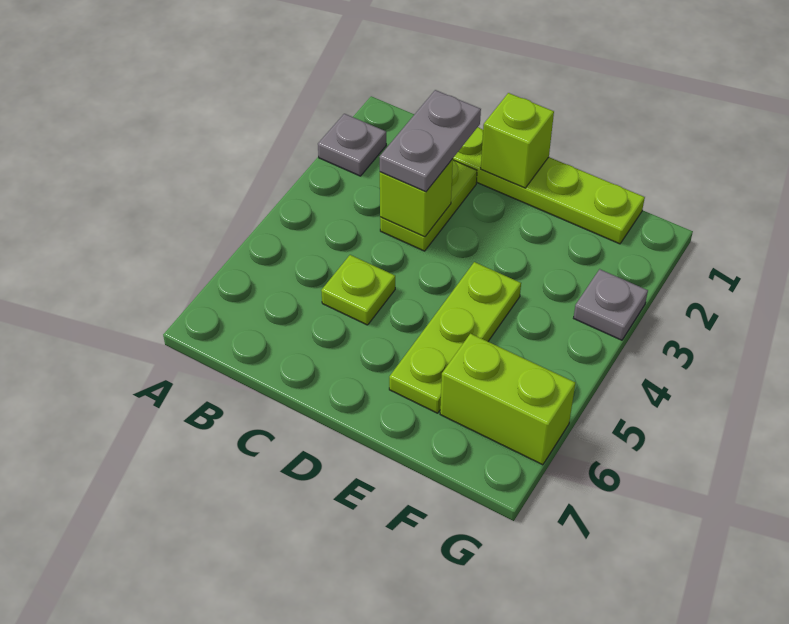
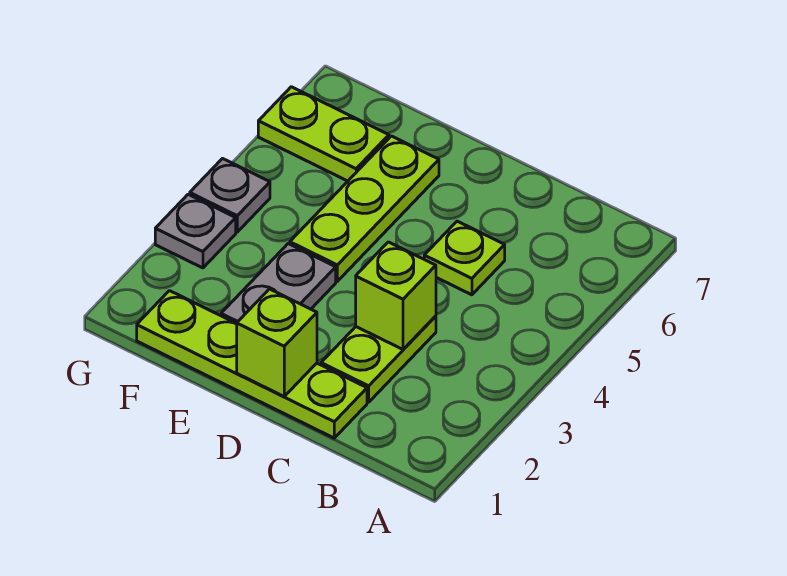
grey plate A2 level 1 -> grey plate G4 level 1
grey plate C2:C3 level 3 -> grey plate E2:E3 level 1
lime brick F6:G6 level 1 -> lime plate F6:G6 level 1

